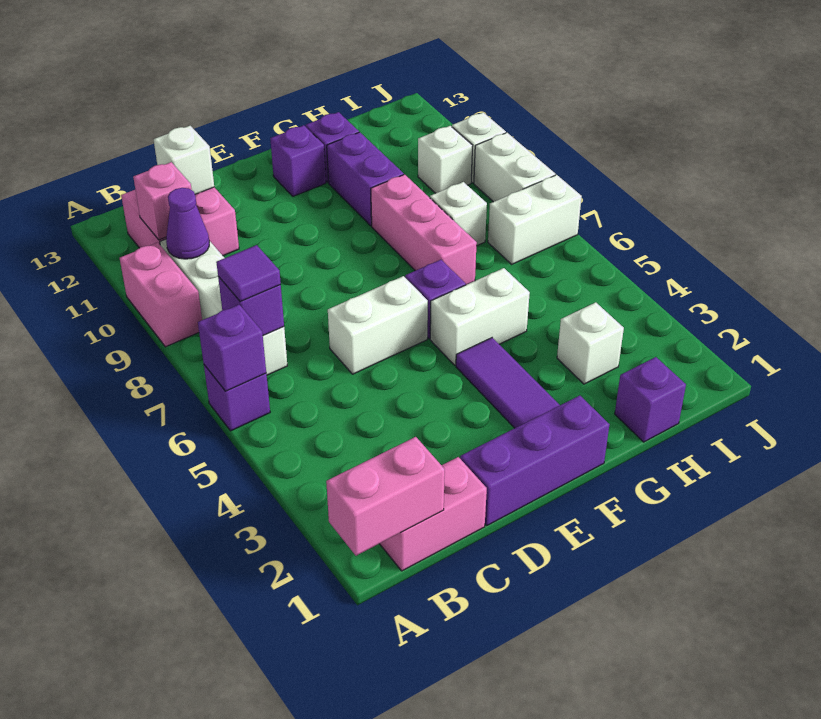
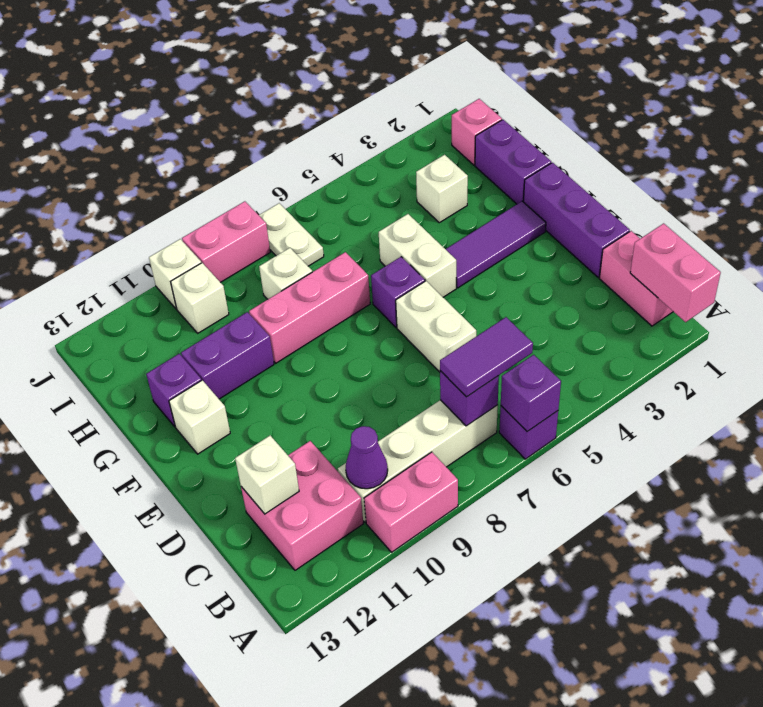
purple tile B7 level 3 -> purple tile B6:B7 level 3
pink brick B11 level 2 -> pink brick I1 level 1
purple brick F12 level 1 -> white brick F12 level 1
purple brick H1 level 1 -> purple brick G1:H1 level 1
white brick I7:J7 level 1 -> white plate I7:J7 level 1
white brick J8:J9 level 1 -> pink brick J8:J9 level 1

